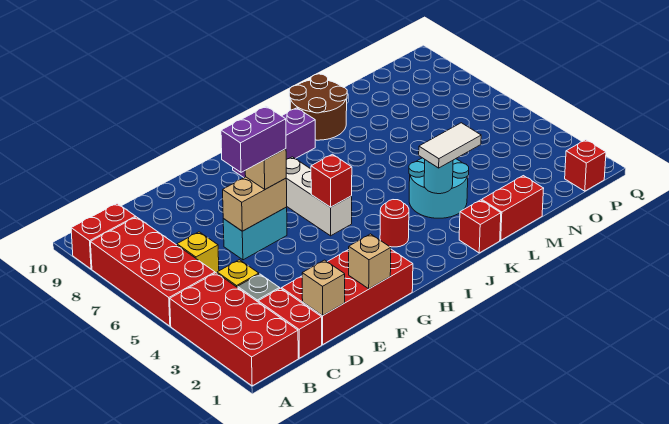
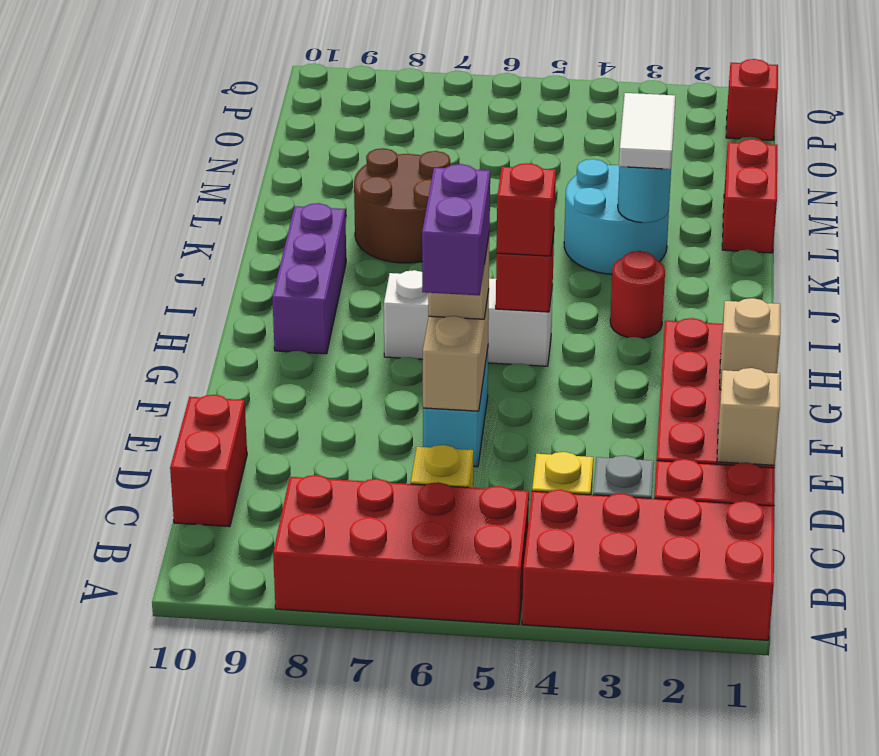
red brick A9:B9 level 1 -> red brick C10:D10 level 1
red brick K1 level 1 -> red brick H5 level 3
brown round brick K9:L10 level 1 -> brown round brick K7:L8 level 1

